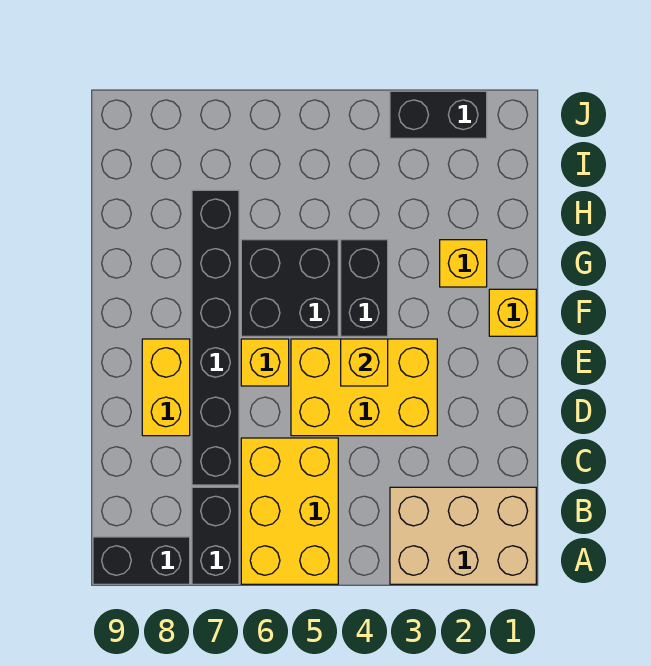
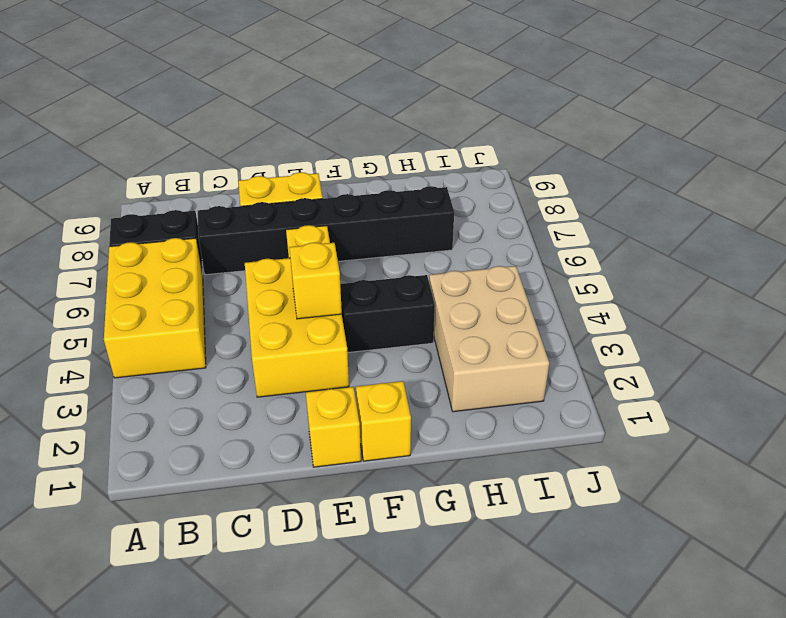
tan brick A1:B3 level 1 -> tan brick H2:I4 level 1
yellow brick A5:C6 level 1 -> yellow brick A4:B6 level 1
black brick A8:A9 level 1 -> none
black brick F5:G6 level 1 -> none
yellow brick G2 level 1 -> yellow brick E1 level 1
black brick J2:J3 level 1 -> none

